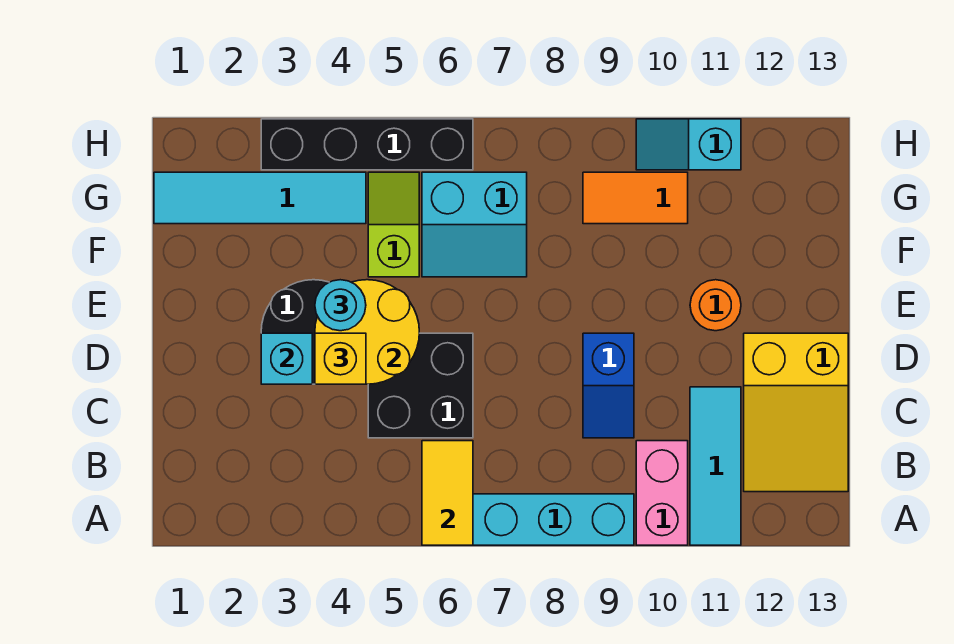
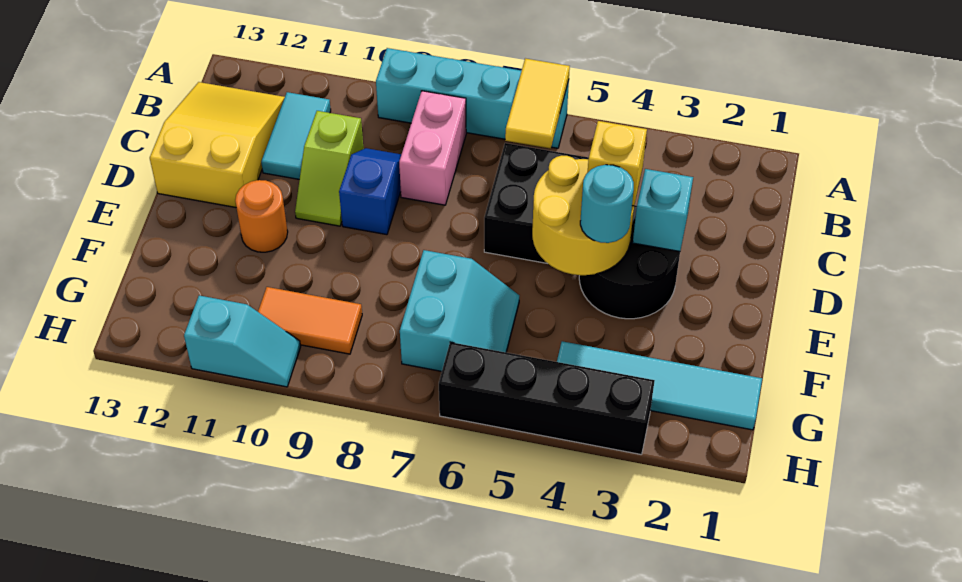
pink brick A10:B10 level 1 -> pink brick B8:C8 level 1
cyan tile A11:C11 level 1 -> cyan tile B11:C11 level 1
lime slope F5:G5 level 1 top F -> lime slope C10:D10 level 1 top C
cyan slope F6:G7 level 1 top G -> cyan slope F6:G7 level 1 top 7

